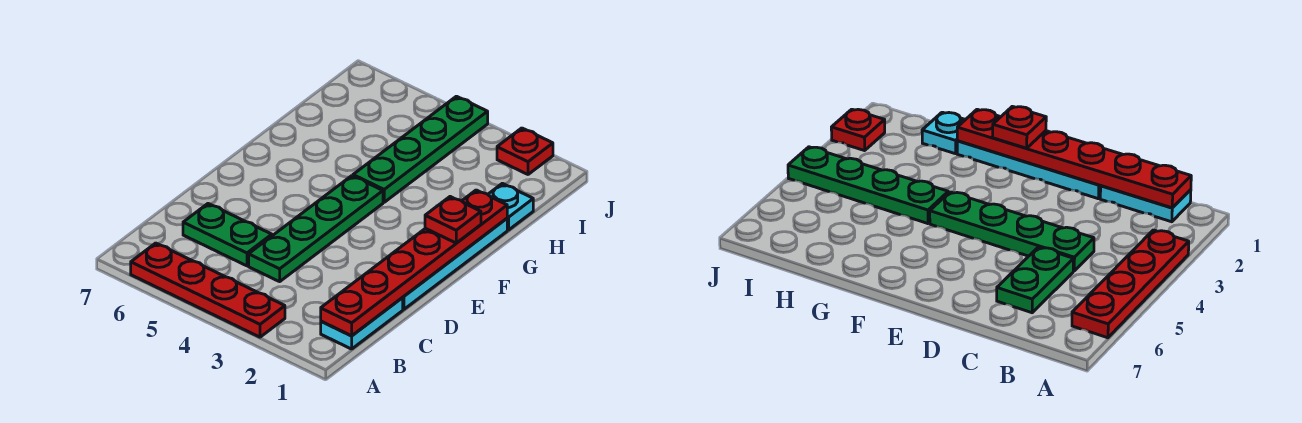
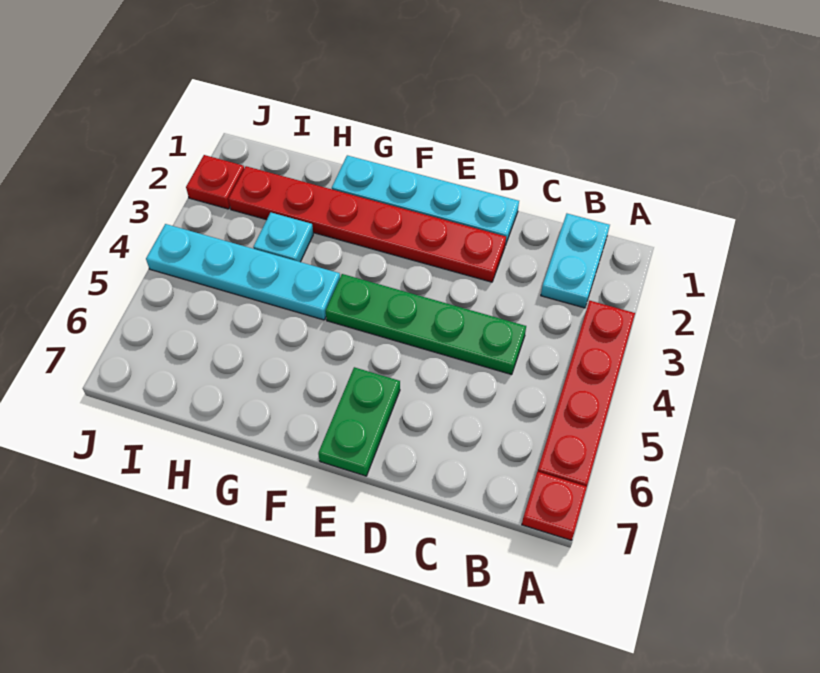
cyan plate B1:C1 level 1 -> cyan plate B1:B2 level 1
red plate B1:G1 level 2 -> red plate D2:I2 level 1
green plate C5:C6 level 1 -> green plate E6:E7 level 1
red plate F1 level 3 -> red plate A7 level 1
green plate G4:J4 level 1 -> cyan plate G4:J4 level 1
cyan plate H1 level 1 -> cyan plate H3 level 1

